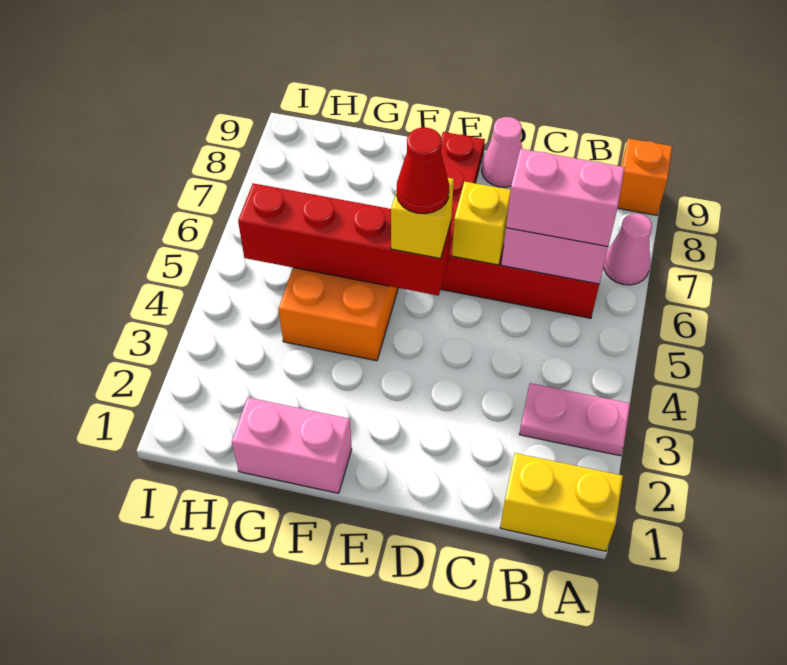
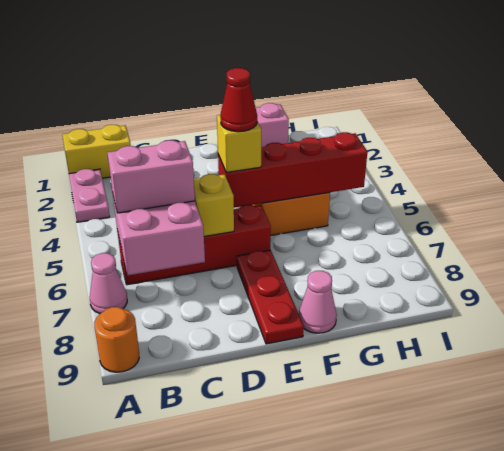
pink plate A3:B3 level 1 -> pink plate A2:A3 level 1
orange brick A9 level 1 -> orange round brick A9 level 1
pink cone D9 level 1 -> pink cone F9 level 1

